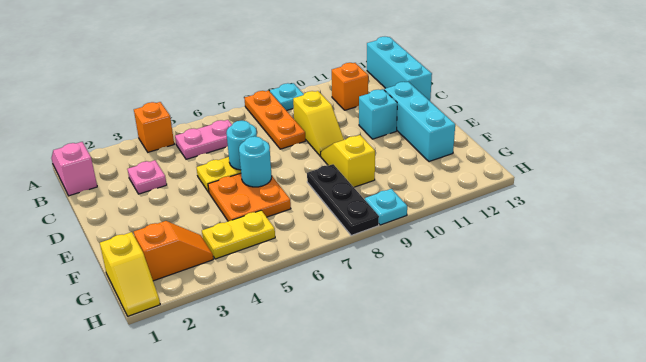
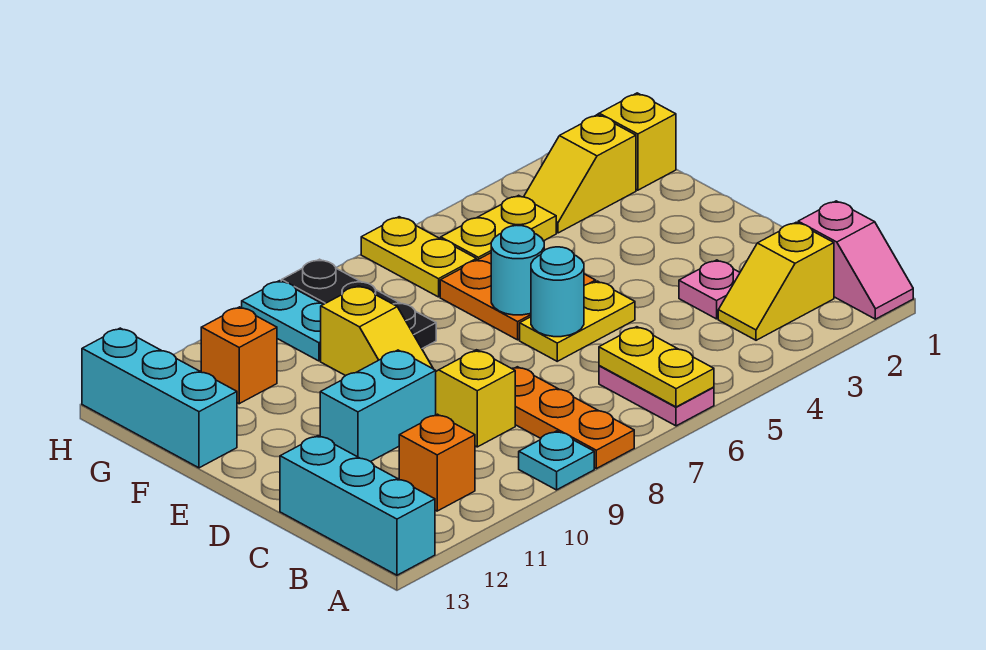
orange brick A4 level 1 -> orange brick G11 level 1
none -> yellow plate A6:B6 level 2
none -> yellow slope B2:B3 level 1 top 2
pink plate B5:B6 level 1 -> pink plate A6:B6 level 1
cyan brick D11 level 1 -> cyan brick D10:D11 level 1
cyan brick D12:F12 level 1 -> cyan brick F13:H13 level 1
orange slope G2:G3 level 1 top 2 -> yellow slope G2:G3 level 1 top 2
none -> yellow plate G6:H6 level 1
cyan plate H9 level 1 -> cyan plate G9:H9 level 1

